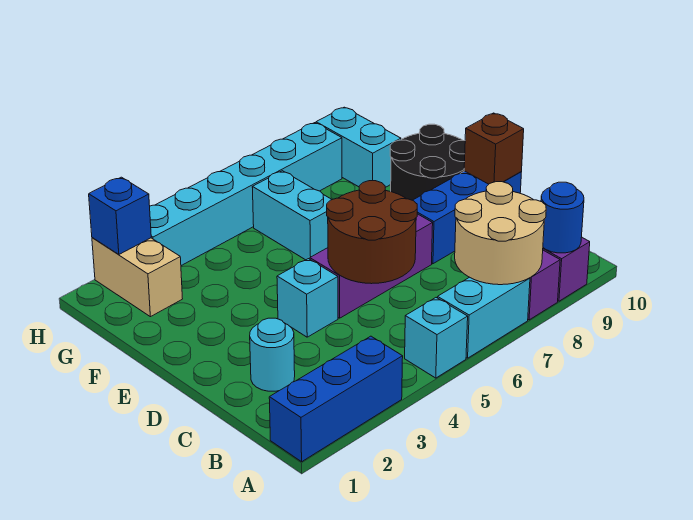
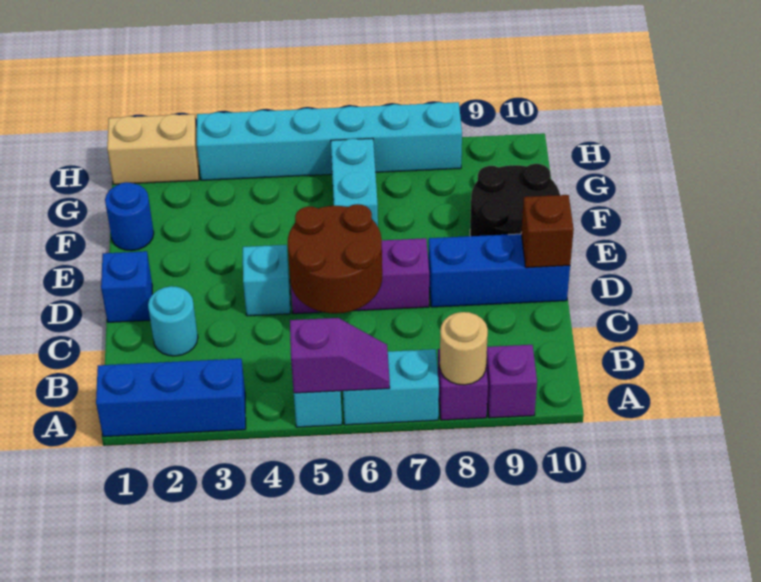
none -> purple slope A5:A6 level 2 top 5
tan round brick A7:B8 level 2 -> tan round brick A8 level 2
blue round brick A9 level 2 -> blue round brick F1 level 1
tan brick G2:H2 level 1 -> tan brick H1:H2 level 1
cyan brick G9:H9 level 1 -> none
blue brick H2 level 2 -> blue brick D1 level 1

